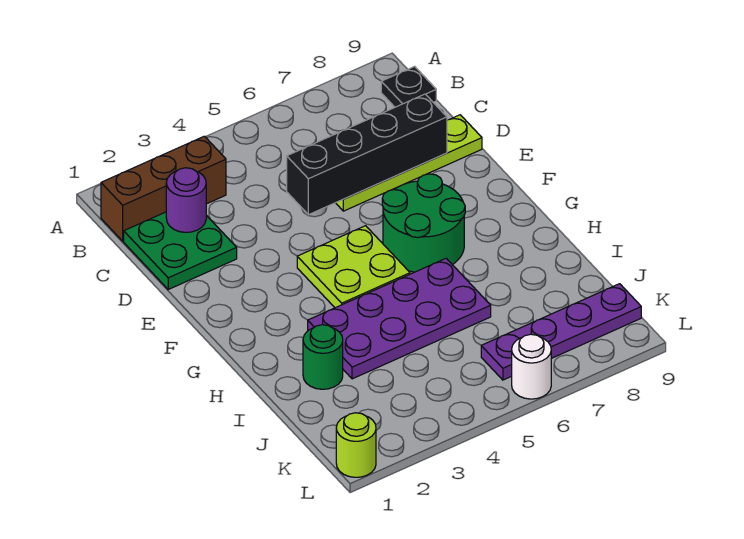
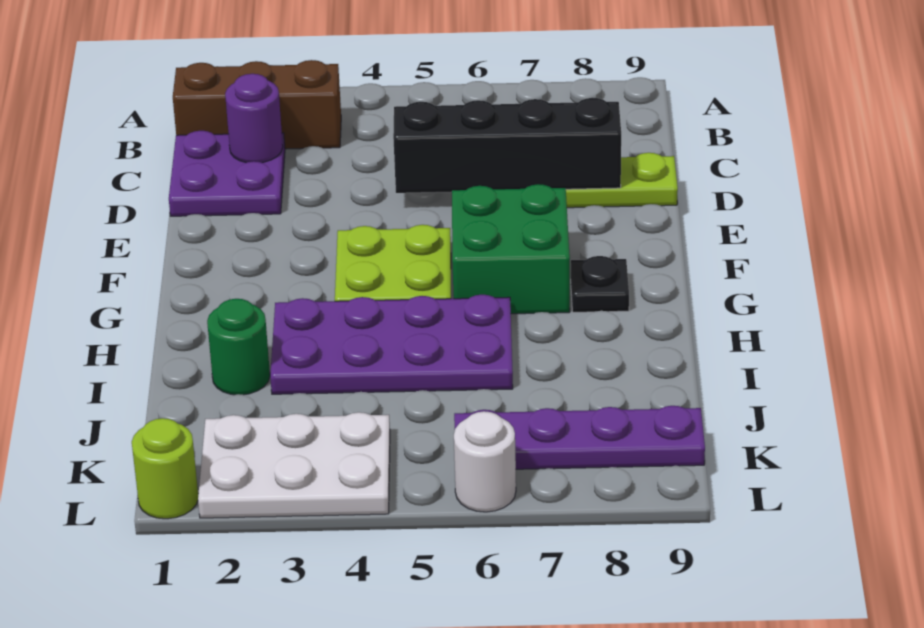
black plate B9 level 1 -> black plate G8 level 1
green plate C1:D2 level 1 -> purple plate C1:D2 level 1
green round brick F6:G7 level 1 -> green brick F6:G7 level 1
none -> white plate K2:L4 level 1

